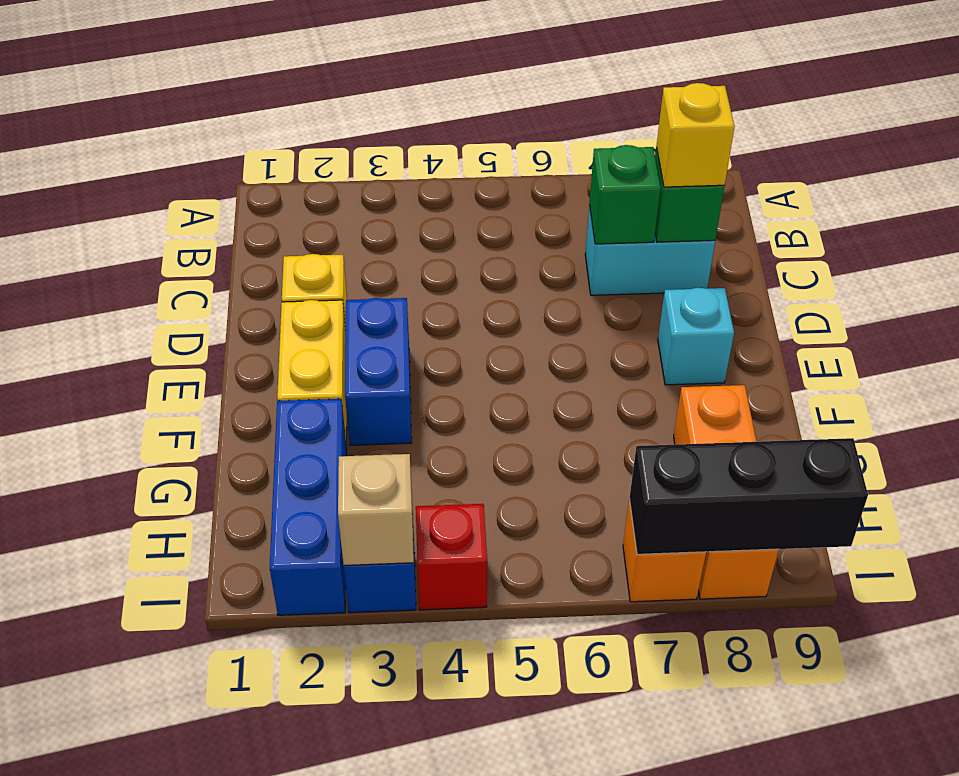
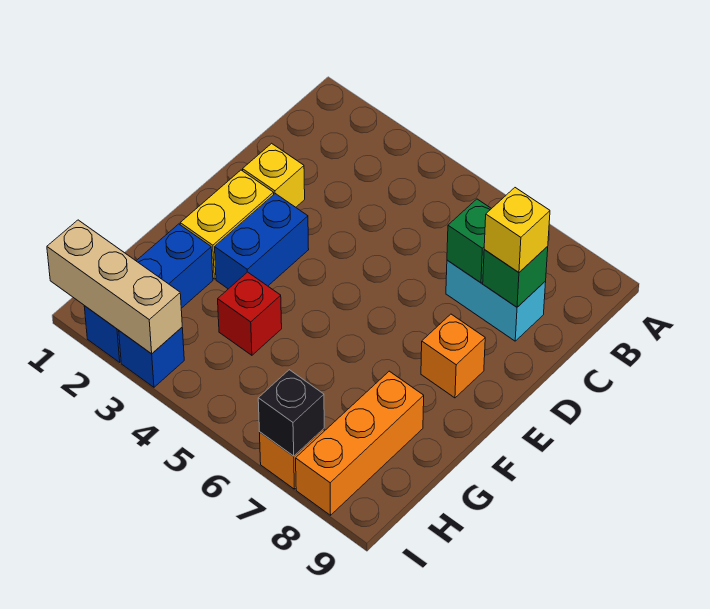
cyan brick E8 level 1 -> orange brick E8 level 1
tan brick I3 level 2 -> tan brick I1:I3 level 2
red brick I4 level 1 -> red brick G4 level 1
black brick I7:I9 level 2 -> black brick I7 level 2

